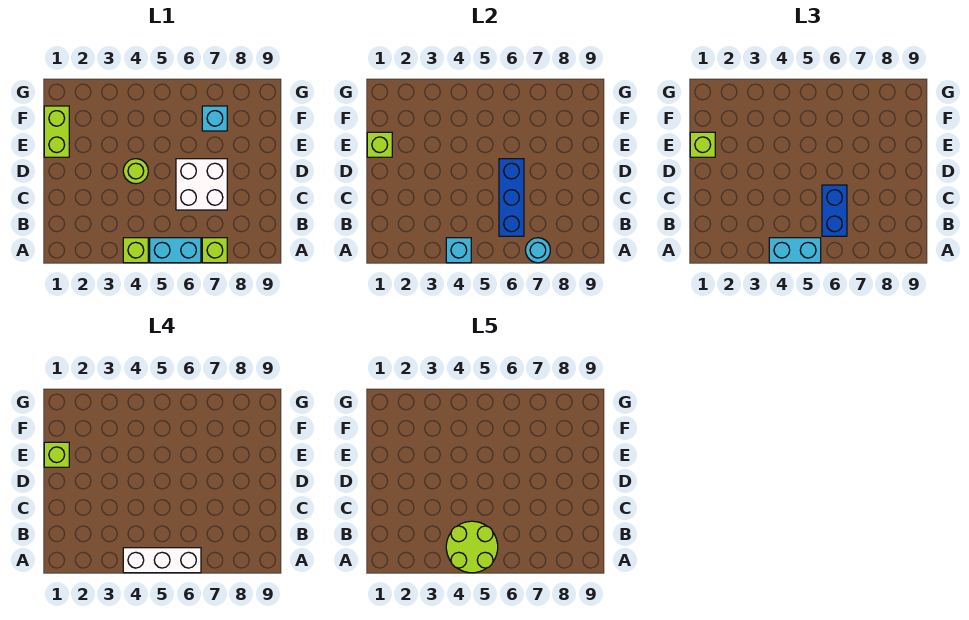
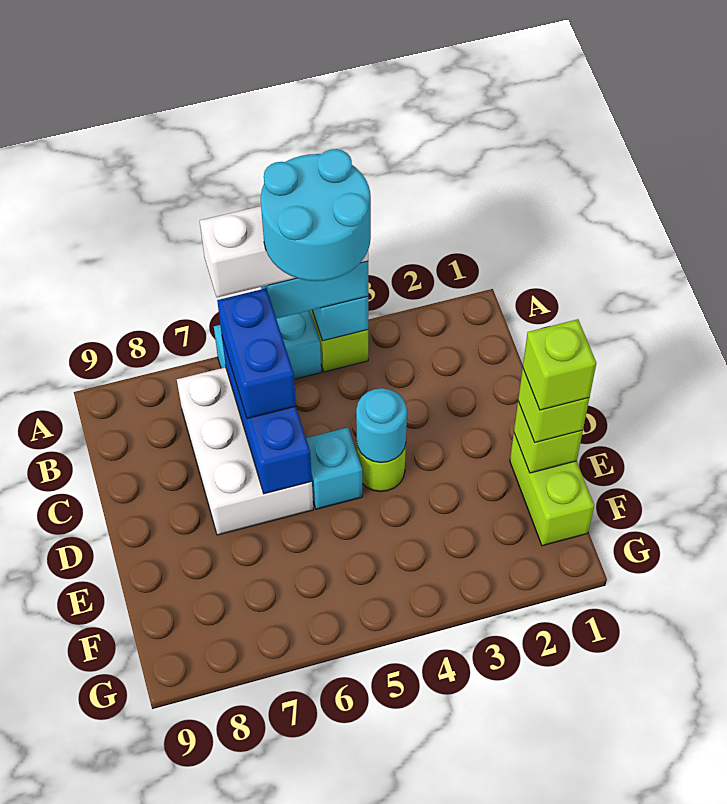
lime round brick A4:B5 level 5 -> cyan round brick A4:B5 level 5
lime brick A7 level 1 -> none
cyan round brick A7 level 2 -> cyan round brick D4 level 2
white brick C6:D7 level 1 -> white brick B6:D7 level 1
cyan brick F7 level 1 -> cyan brick D5 level 1

